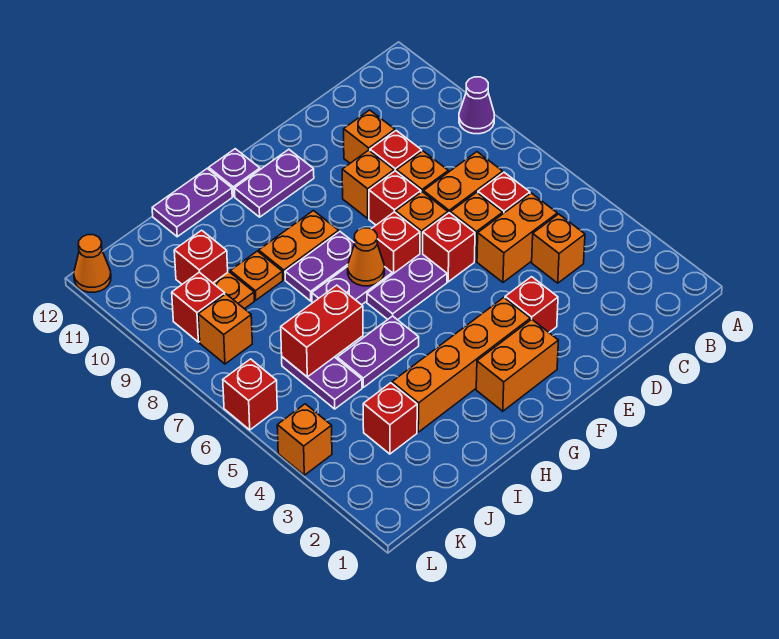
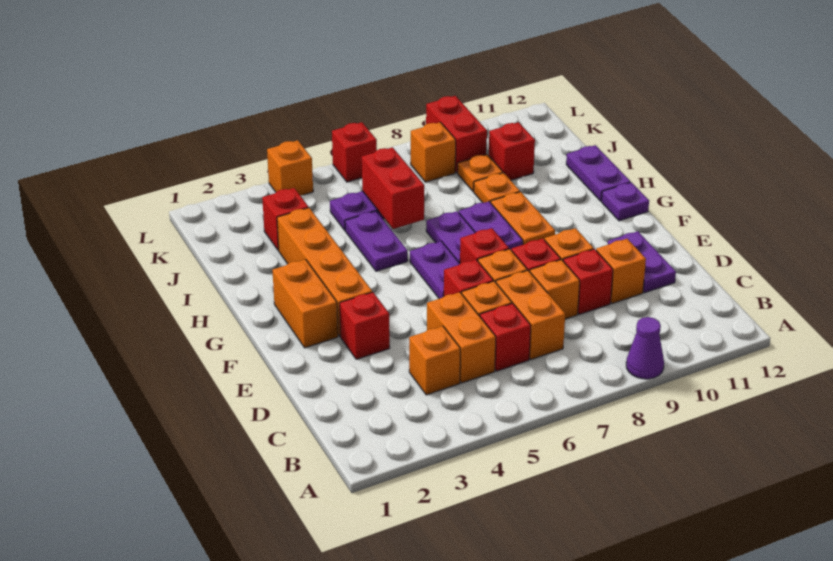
purple plate F11:G11 level 1 -> purple plate D11:E11 level 1
orange cone G7 level 2 -> none
red brick K9 level 1 -> red brick K9:L9 level 1
orange cone L12 level 1 -> none

